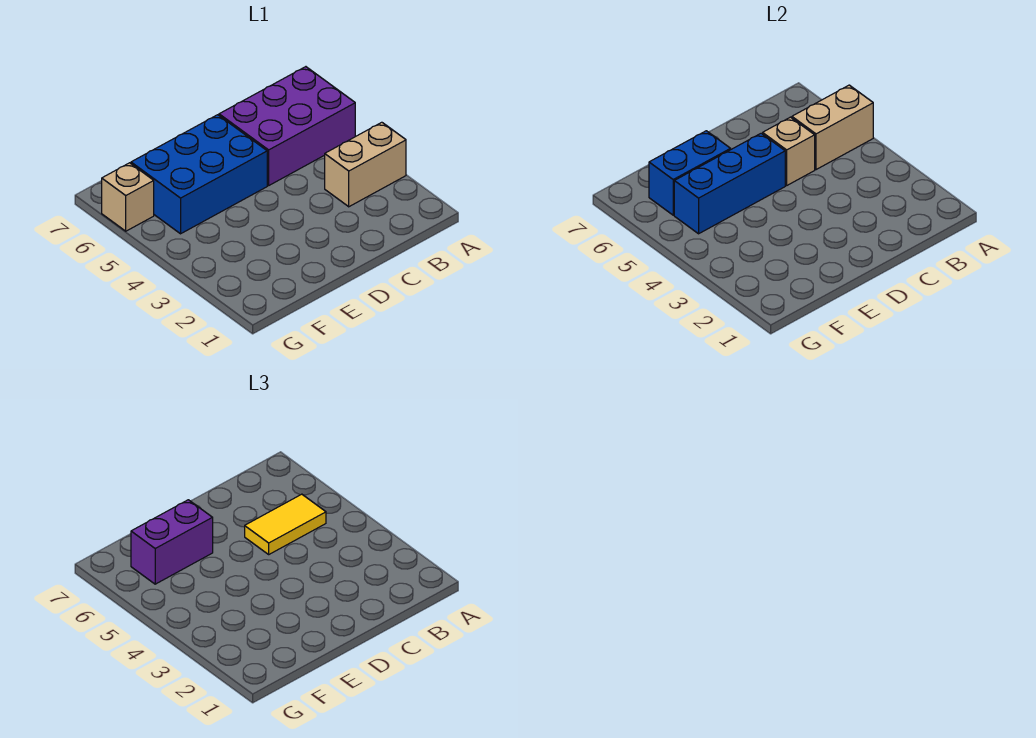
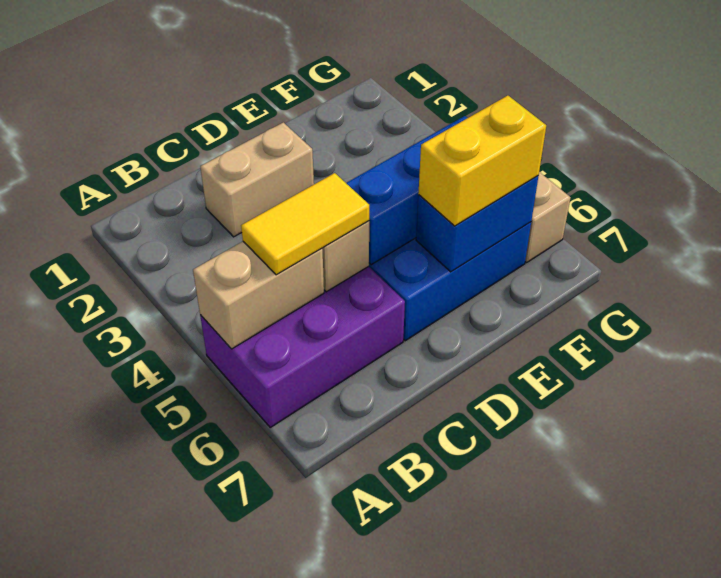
tan brick A3:B3 level 1 -> tan brick C2:D2 level 1
purple brick E6:F6 level 3 -> yellow brick E6:F6 level 3

